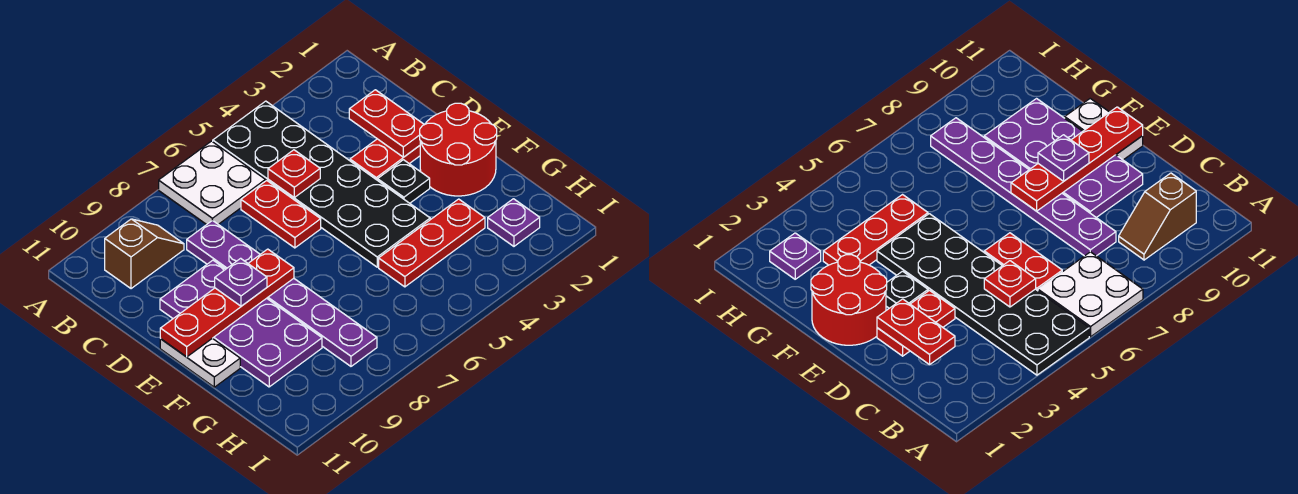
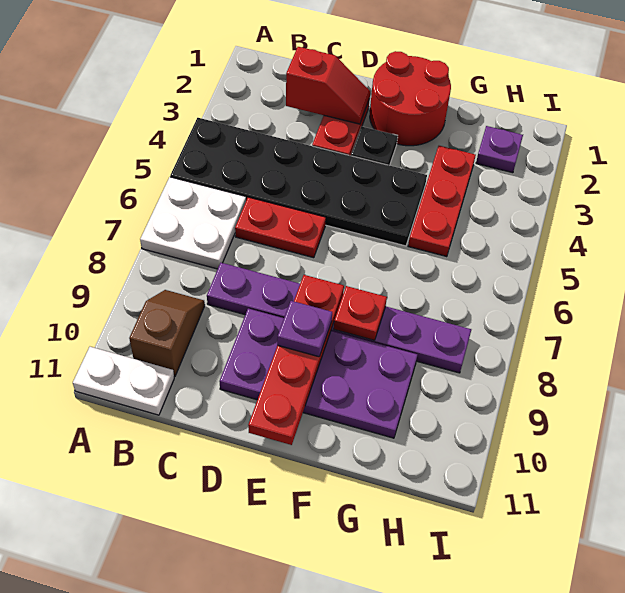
red plate C2:D2 level 2 -> red slope C2:D2 level 2 top C
red plate C5 level 2 -> red plate F8 level 2
white plate E11:F11 level 1 -> white plate A11:B11 level 1

